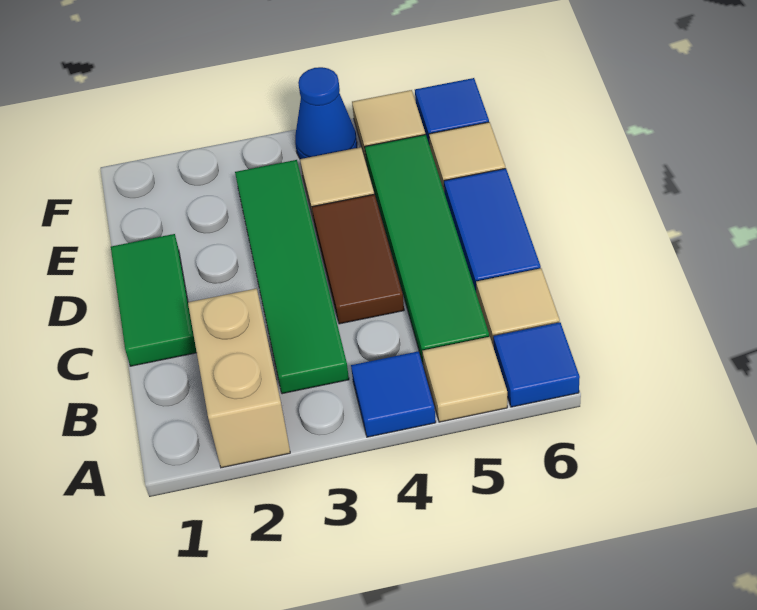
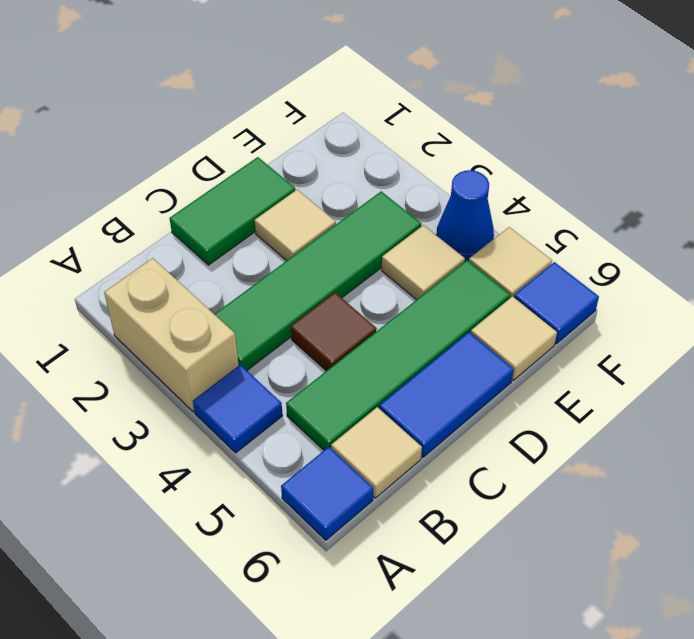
tan brick A2:B2 level 1 -> tan brick A2:A3 level 1
tan tile A5 level 1 -> tan tile D2 level 1
brown tile C4:D4 level 1 -> brown tile C4 level 1

